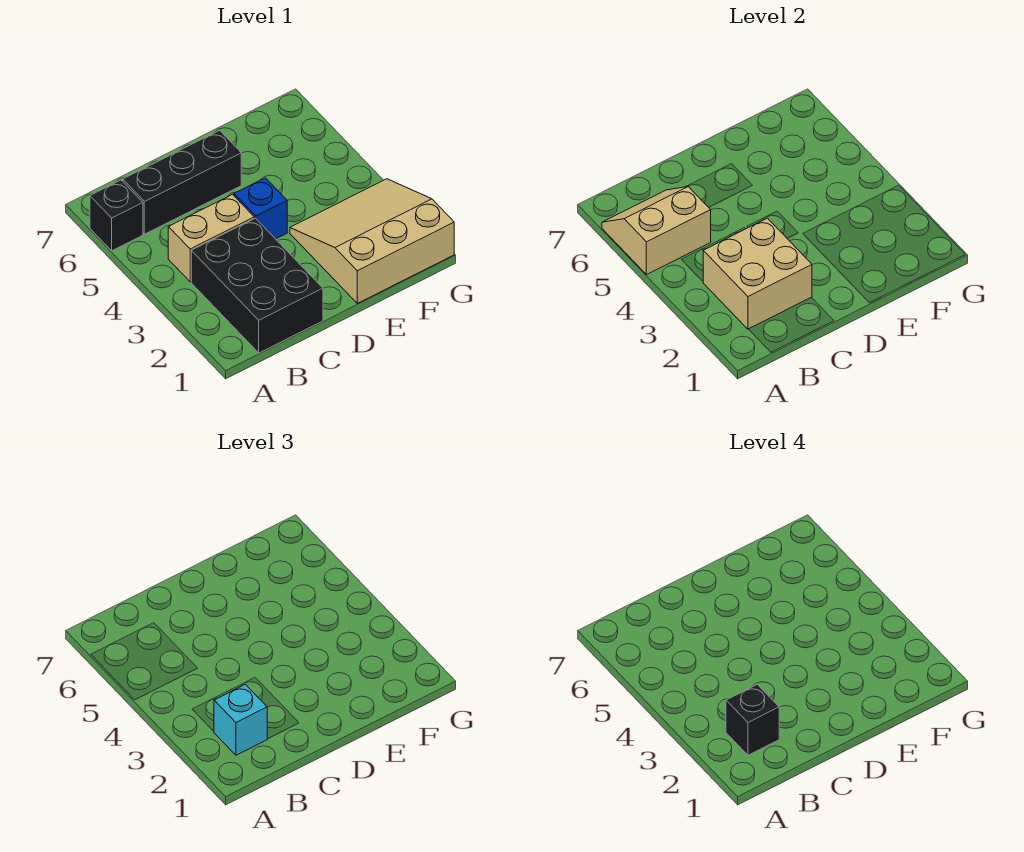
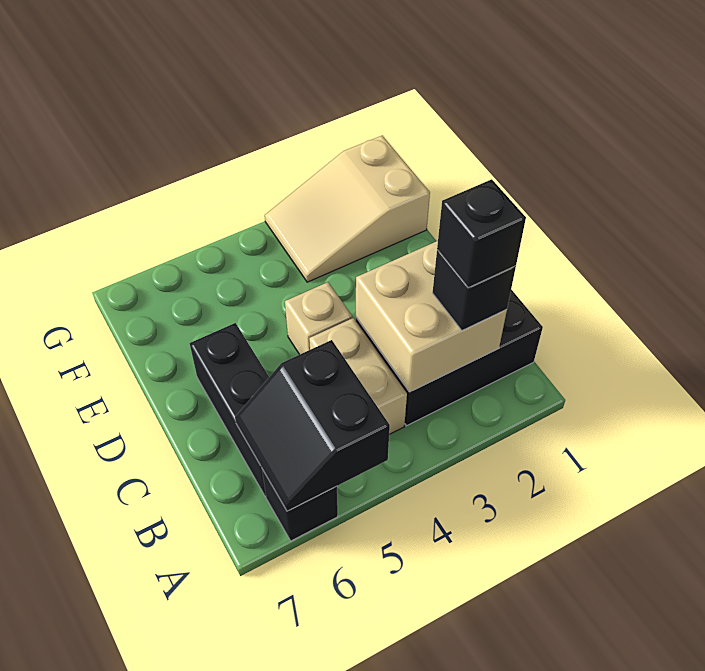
tan slope A5:B6 level 2 top 5 -> black slope A5:B6 level 2 top 5
cyan brick B2 level 3 -> black brick B2 level 3
blue brick D4 level 1 -> tan brick D4 level 1
tan slope E1:G3 level 1 top 1 -> tan slope F1:G3 level 1 top 1

